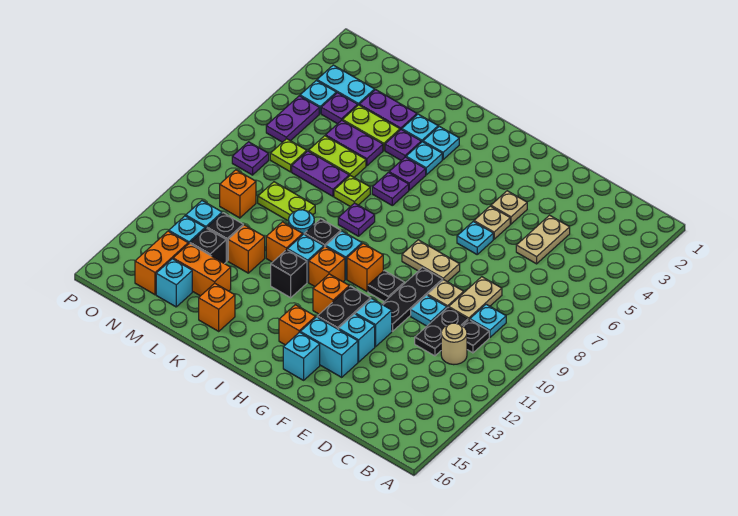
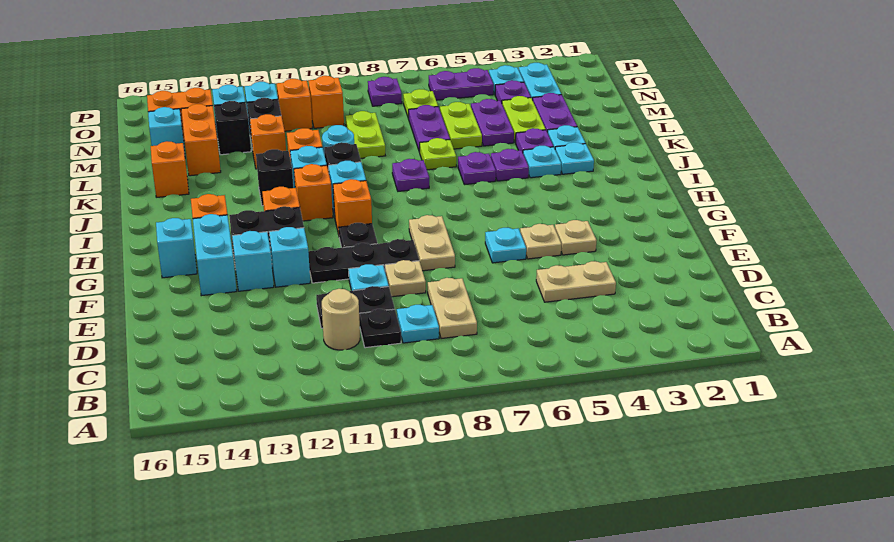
tan plate D8:D9 level 1 -> tan plate C8:D8 level 1
none -> orange brick N11 level 1

